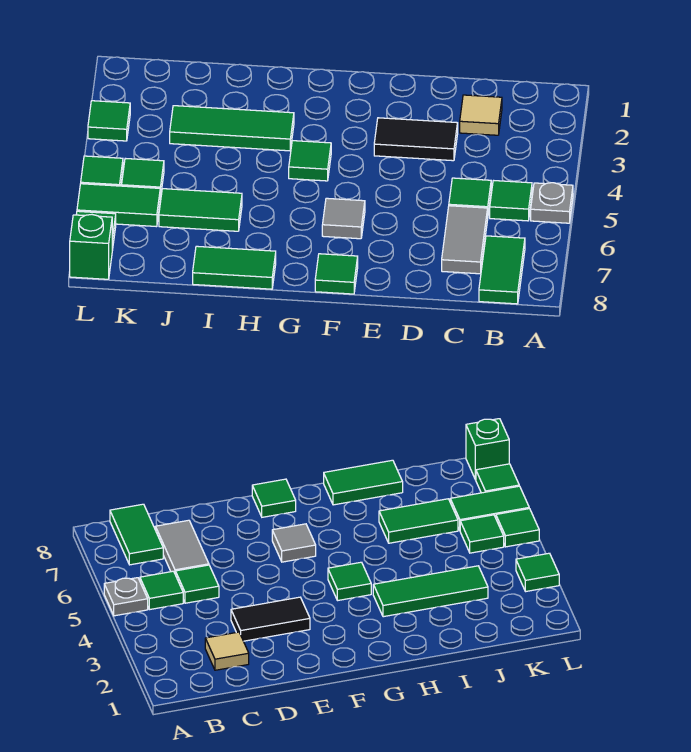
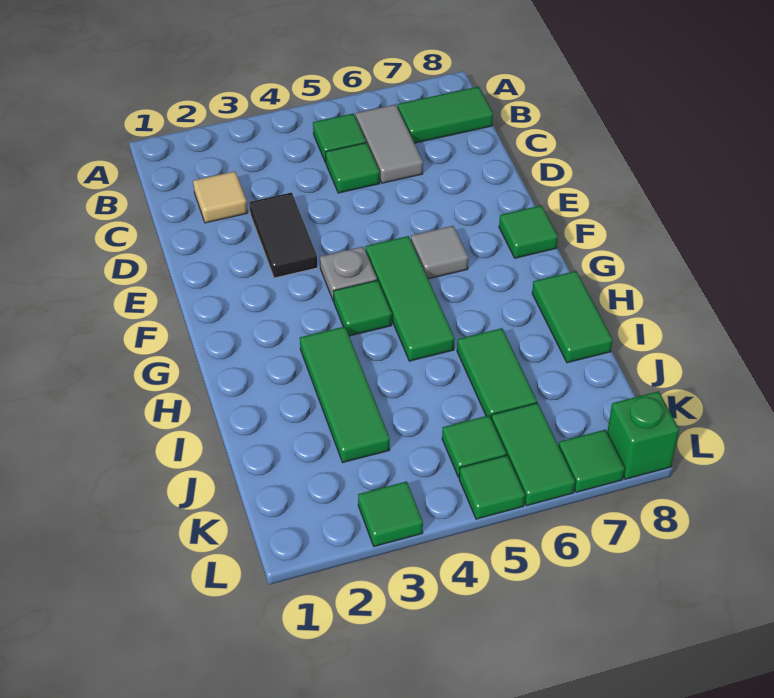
grey plate A5 level 1 -> grey plate F4 level 1
grey tile C6:C7 level 1 -> grey tile B6:C6 level 1
none -> green tile F5:H5 level 1

